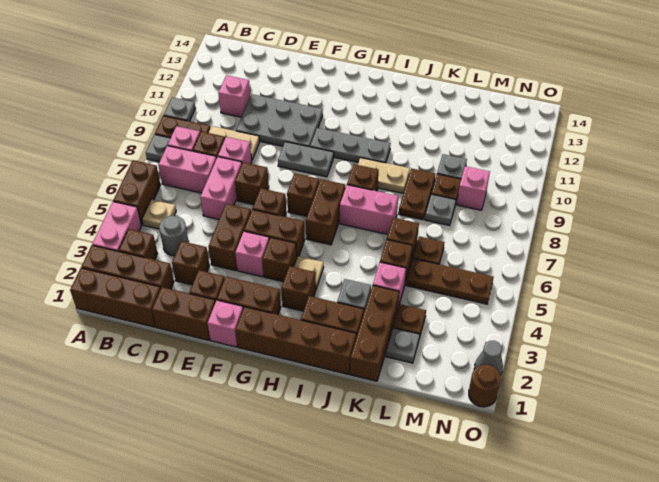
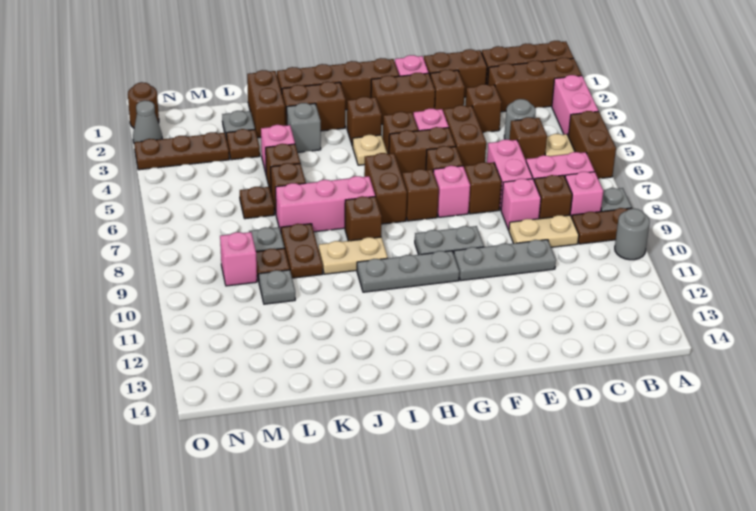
grey plate A10 level 1 -> grey round brick A10 level 1
brown brick B3 level 1 -> brown brick C5 level 1
pink brick C11 level 1 -> pink brick F7 level 1
grey plate D10:F11 level 1 -> grey plate D10:F10 level 1
pink brick I7:J7 level 1 -> pink brick I7:K7 level 1
brown brick K1:K3 level 1 -> brown brick K1:K2 level 1
brown plate L5:N5 level 1 -> brown plate M3:O3 level 1

